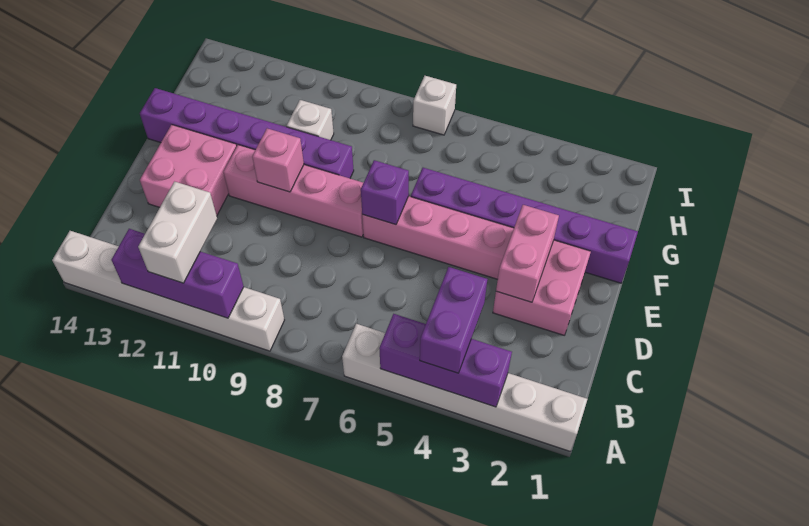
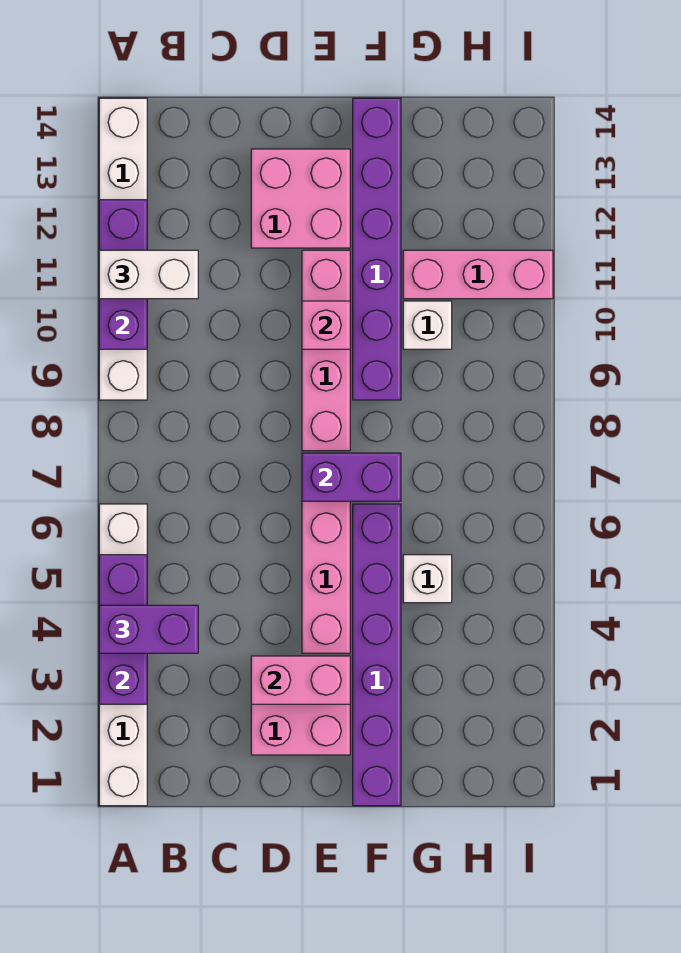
purple brick E7 level 2 -> purple brick E7:F7 level 2
none -> pink brick G11:I11 level 1
white brick I7 level 1 -> white brick G5 level 1

